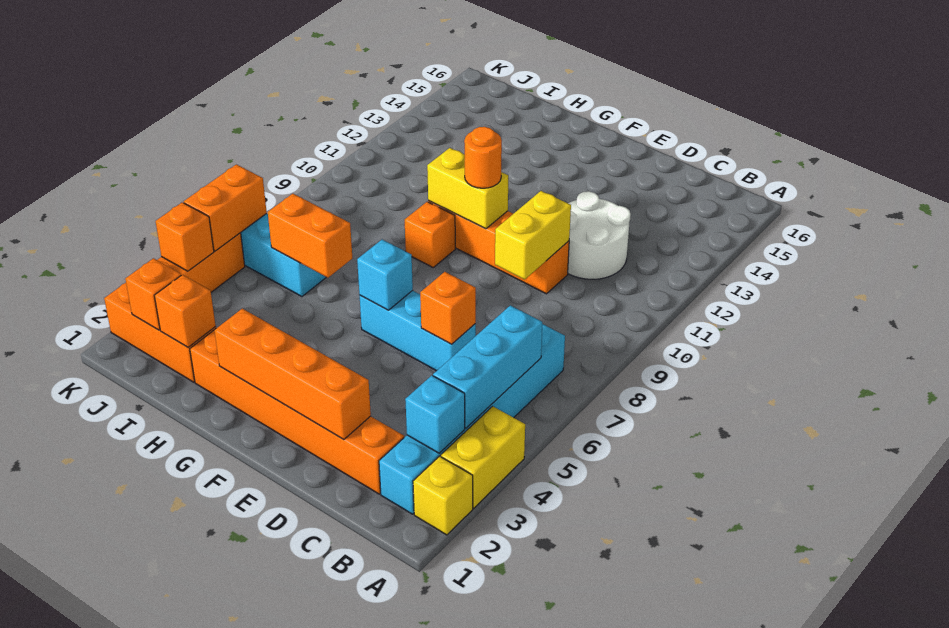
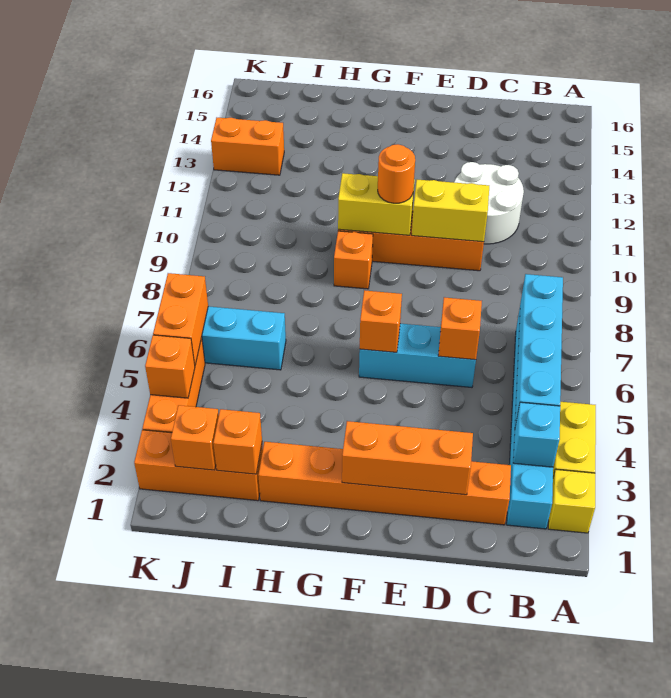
cyan brick B4:B6 level 2 -> cyan brick B4:B7 level 2
orange brick D2:G2 level 2 -> orange brick D2:F2 level 2
yellow brick D9:D10 level 2 -> yellow brick D10:E10 level 2
cyan brick F6 level 2 -> orange brick F6 level 2
orange brick H6:I6 level 2 -> orange brick J13:K13 level 1

